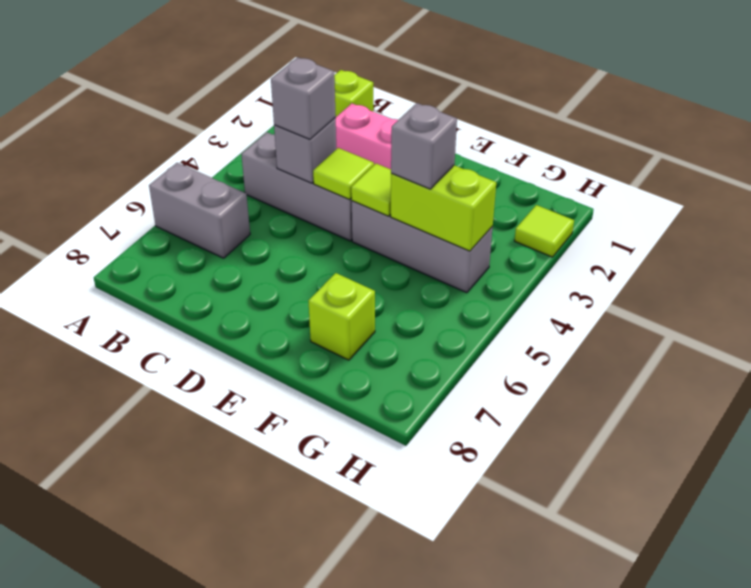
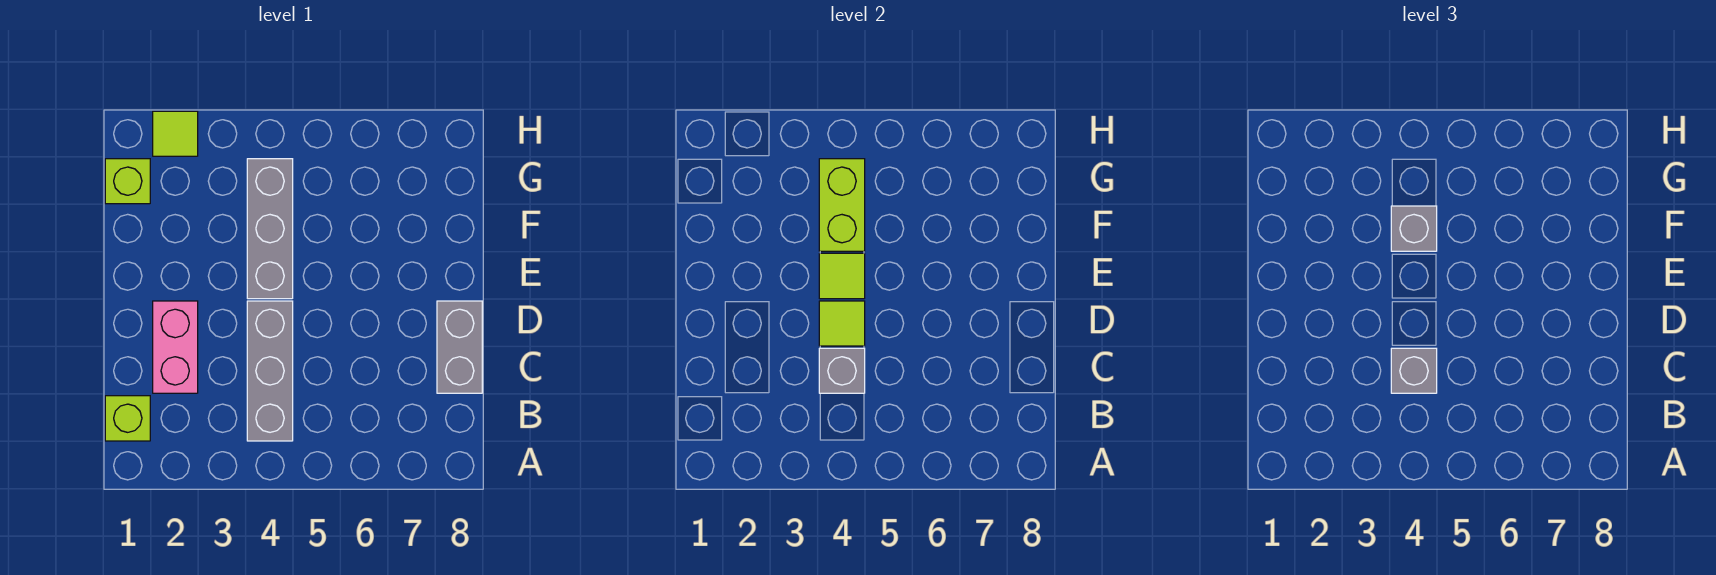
grey brick A6:B6 level 1 -> grey brick C8:D8 level 1
lime brick F7 level 1 -> lime brick G1 level 1

